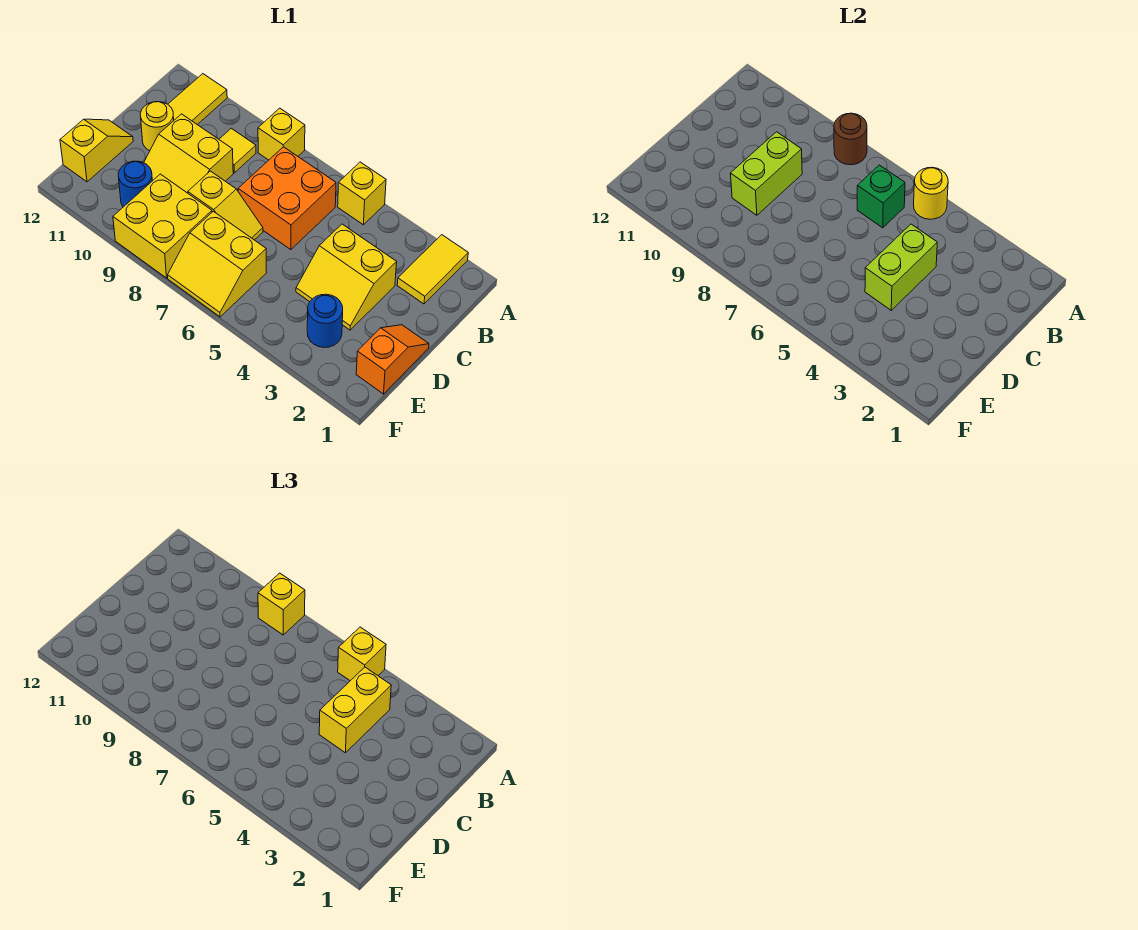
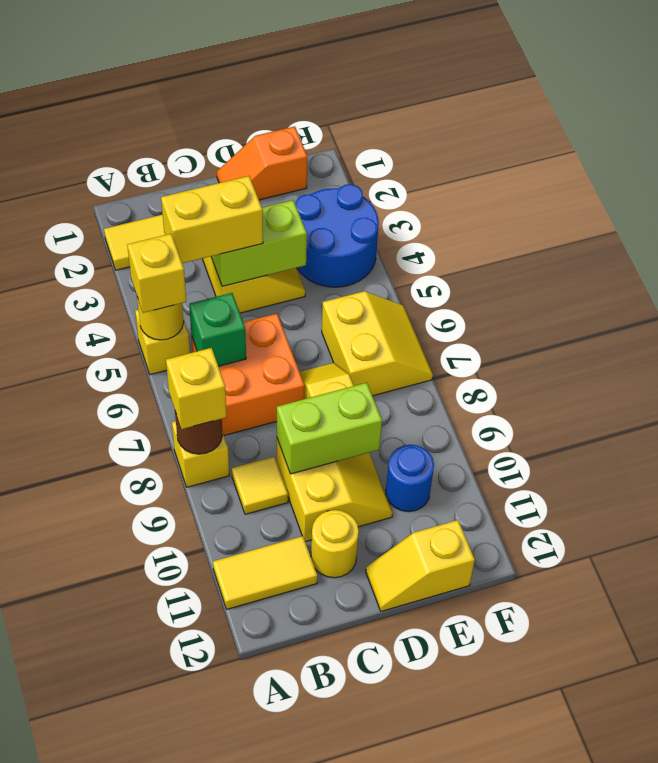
blue round brick E3 level 1 -> blue round brick E3:F4 level 1
yellow brick E8:F9 level 1 -> none

